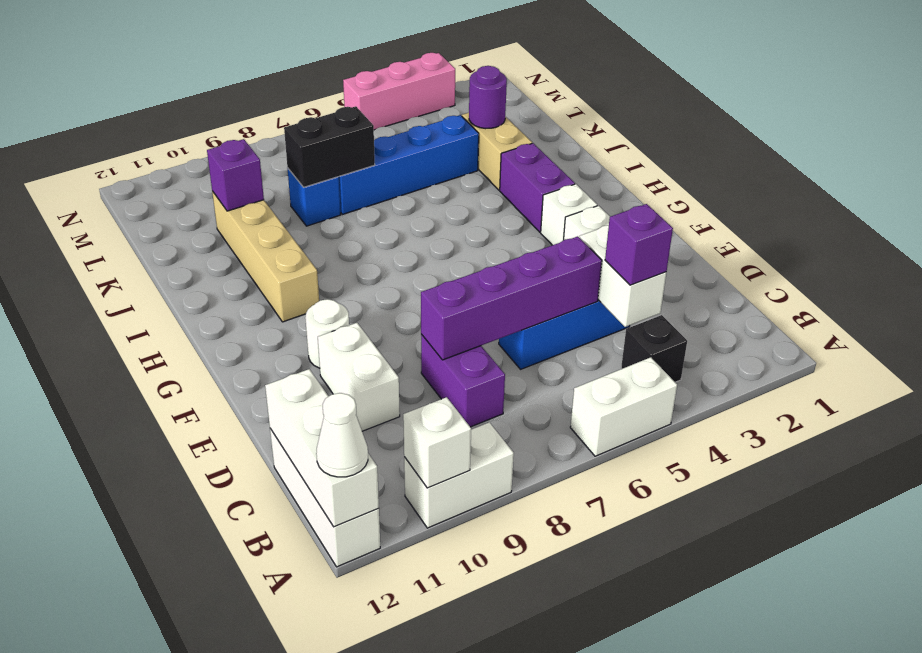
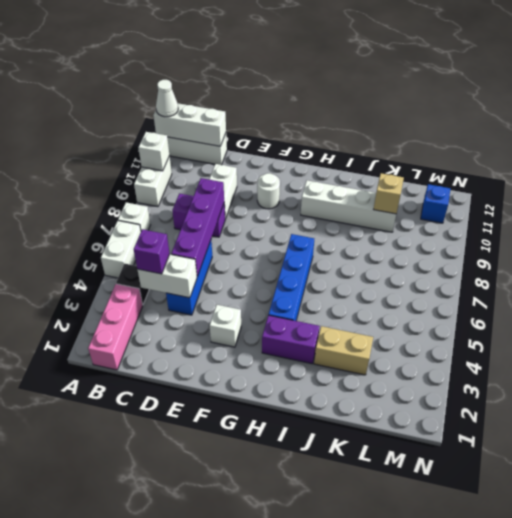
white brick D10:E10 level 1 -> white brick D9:D10 level 1
white brick G3 level 1 -> white brick A7 level 1
tan brick H10:K10 level 1 -> white brick H10:K10 level 1
purple round brick K3 level 2 -> none
blue brick K4:K7 level 1 -> blue brick H4:H7 level 1
black brick K7:K8 level 2 -> none
blue brick K8 level 1 -> blue brick M11 level 1
purple brick K10 level 2 -> tan brick K10 level 2
pink brick N3:N5 level 1 -> pink brick B1:B3 level 1

